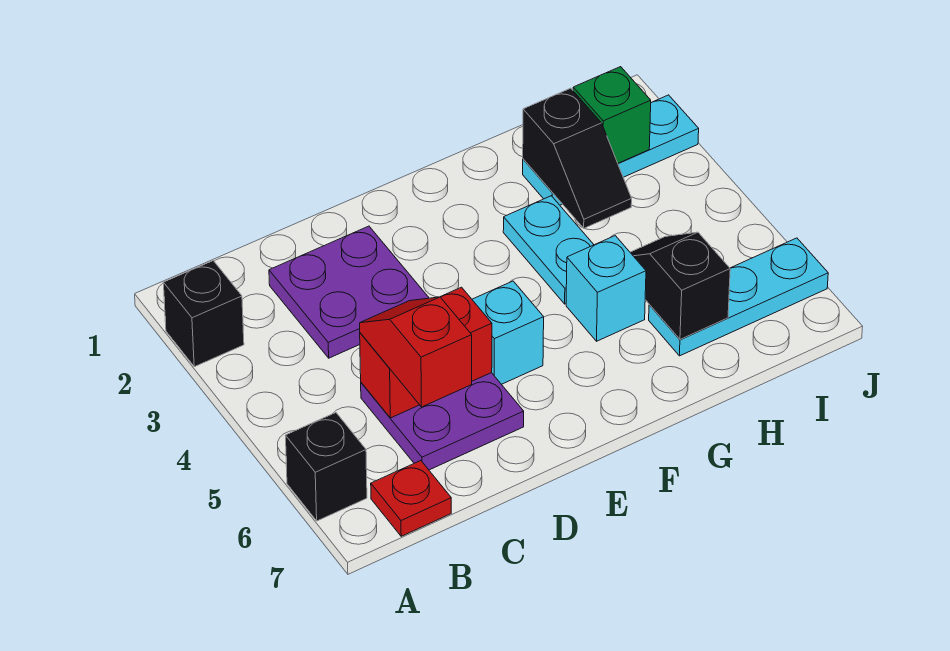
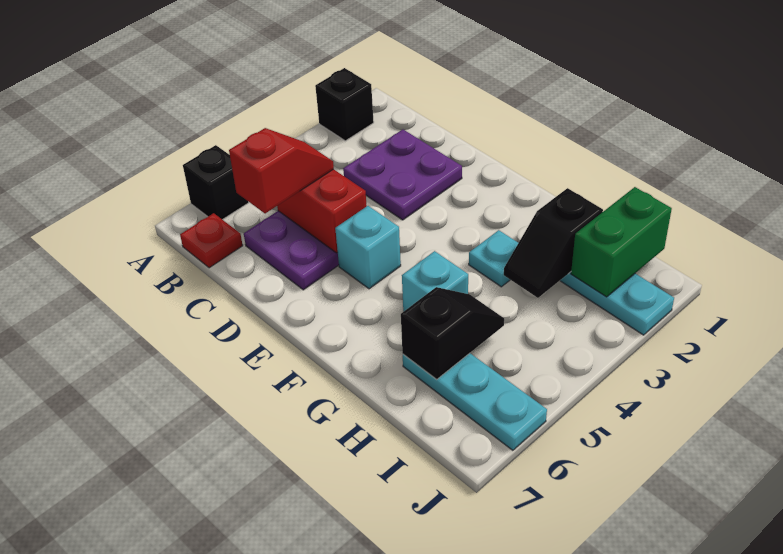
cyan plate G3:G4 level 1 -> cyan plate G3 level 1
green brick I2 level 2 -> green brick I1:I2 level 2

